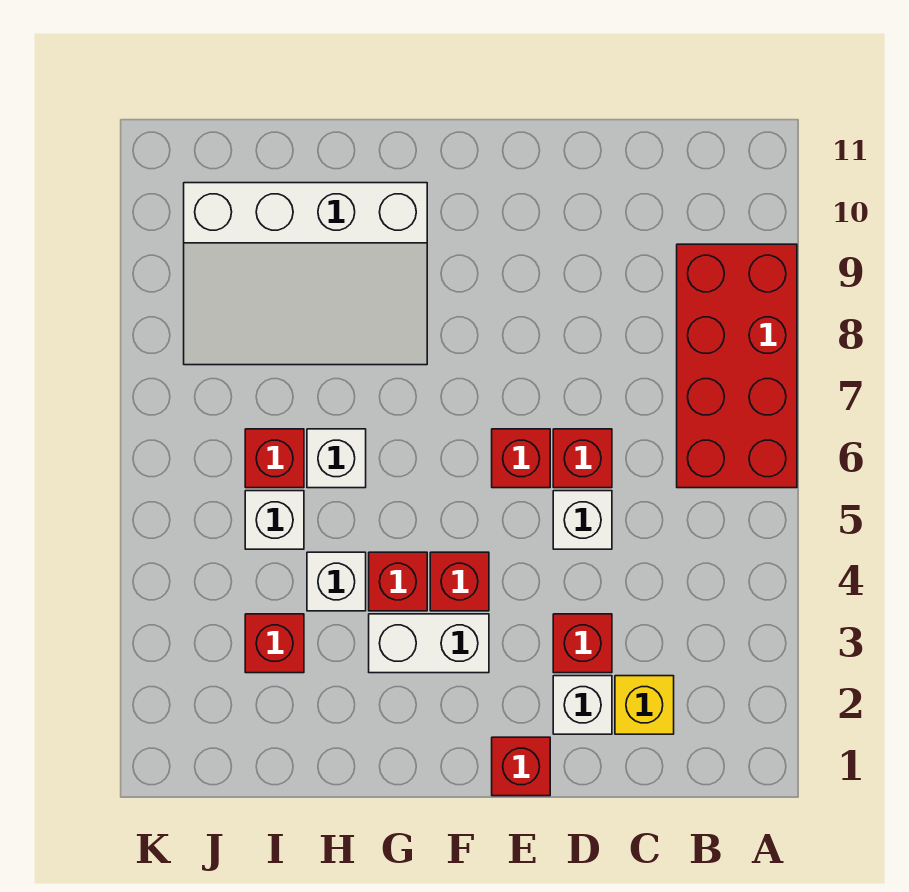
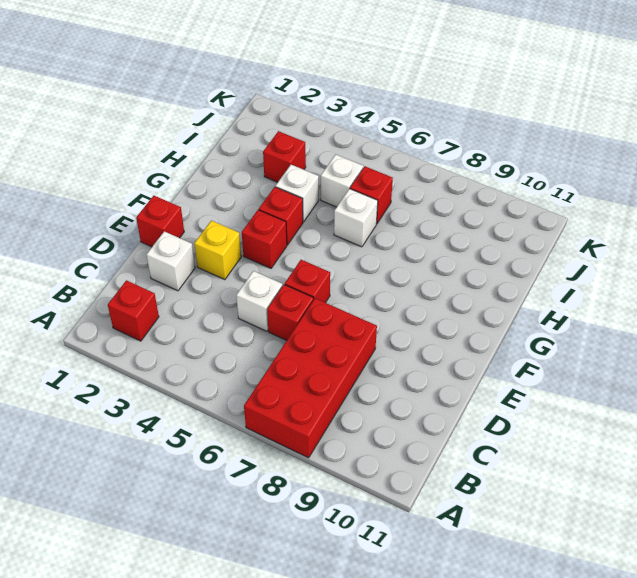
red brick A6:B9 level 1 -> red brick A7:D8 level 1
yellow brick C2 level 1 -> yellow brick E3 level 1
red brick D3 level 1 -> red brick B2 level 1
white brick F3:G3 level 1 -> none
white slope G8:J10 level 1 top 10 -> none

